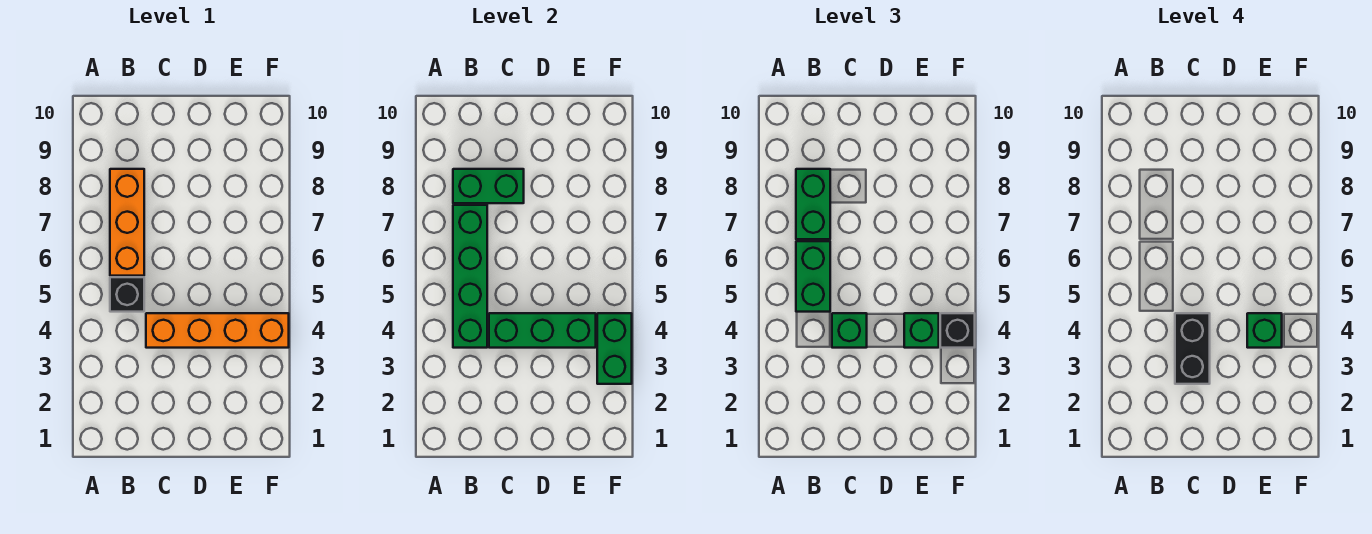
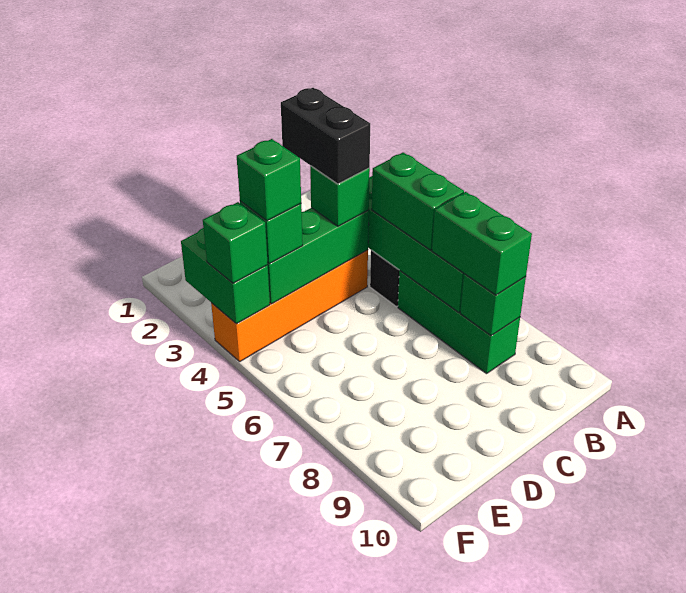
orange brick B6:B8 level 1 -> green brick B6:B8 level 1
green brick B8:C8 level 2 -> green brick B8 level 2
black brick F4 level 3 -> green brick F4 level 3

